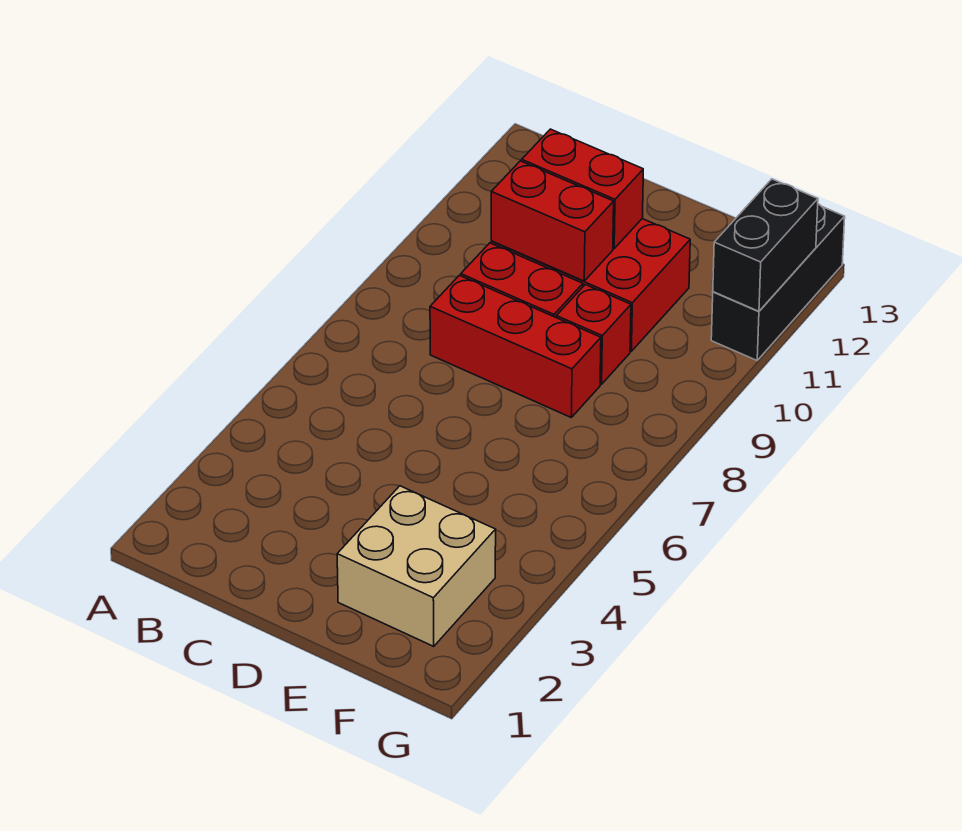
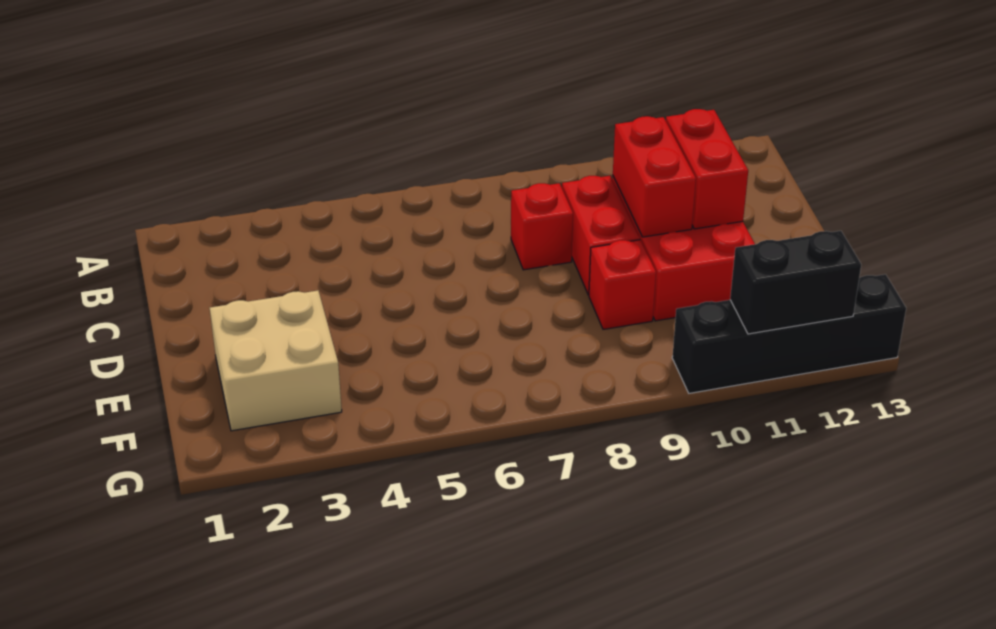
red brick C8:E8 level 1 -> red brick C8 level 1
black brick G11:G13 level 1 -> black brick G10:G13 level 1

